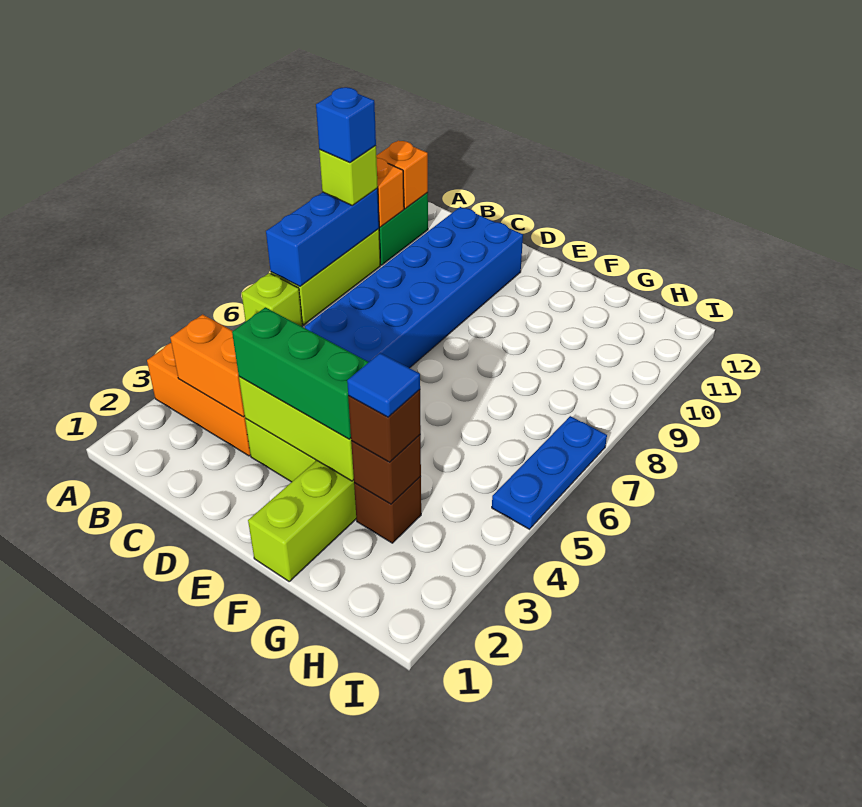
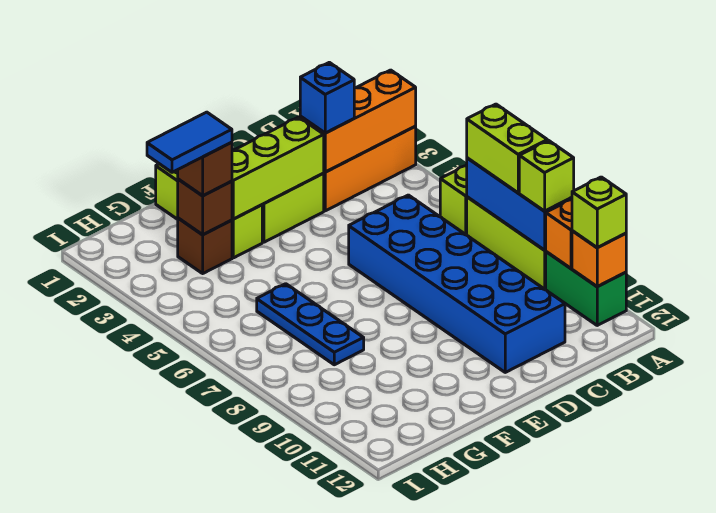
none -> lime brick A7:A8 level 3
blue brick A9 level 4 -> blue brick C3 level 3
none -> lime brick A11 level 3
orange brick B3:C3 level 2 -> orange brick A3:C3 level 2
green brick D3:F3 level 3 -> none
blue tile G3 level 4 -> blue tile G3:H3 level 4
blue plate I5:I7 level 1 -> blue plate G6:G8 level 1

